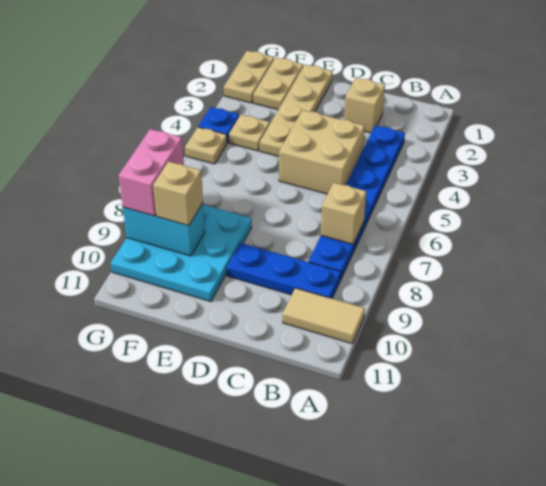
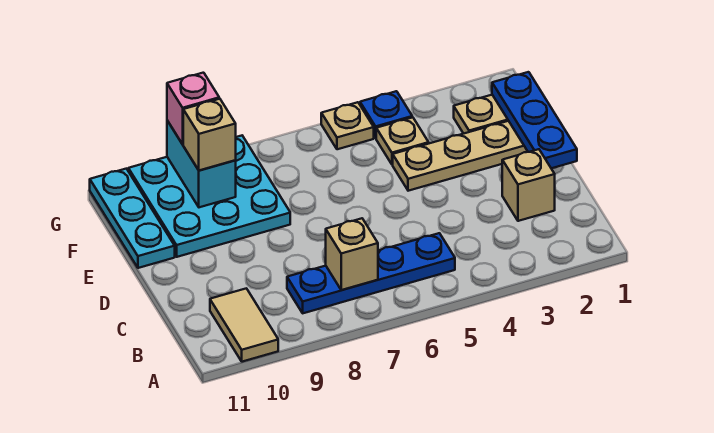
blue plate B3:B8 level 1 -> blue plate B5:B8 level 1
blue plate B9:D9 level 1 -> blue plate D1:F1 level 2
tan brick C4:D5 level 1 -> none
none -> cyan plate E11:G11 level 1
tan plate G1:G2 level 1 -> none
pink brick G8:G9 level 3 -> pink brick G9 level 3

